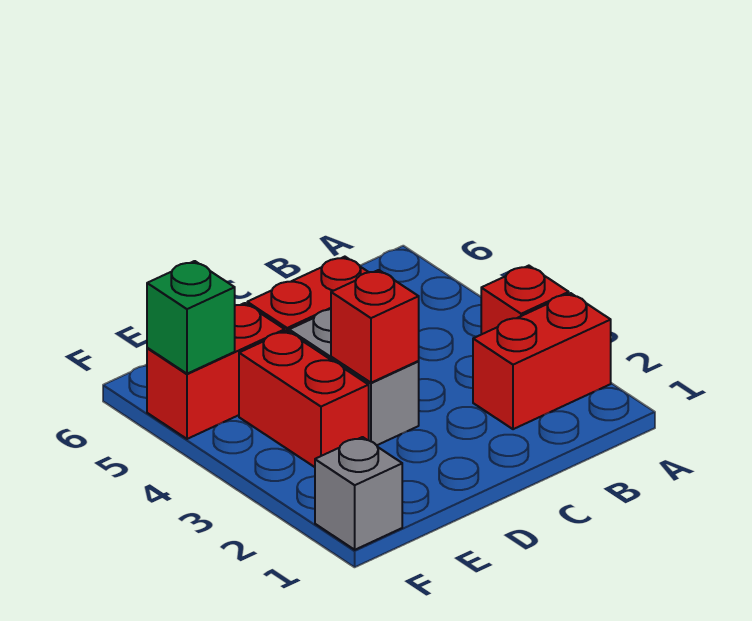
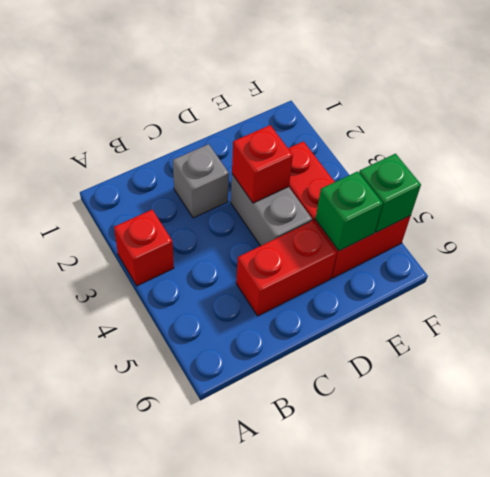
red brick A2:B2 level 1 -> none
none -> green brick E5 level 2
grey brick F1 level 1 -> grey brick C2 level 1

